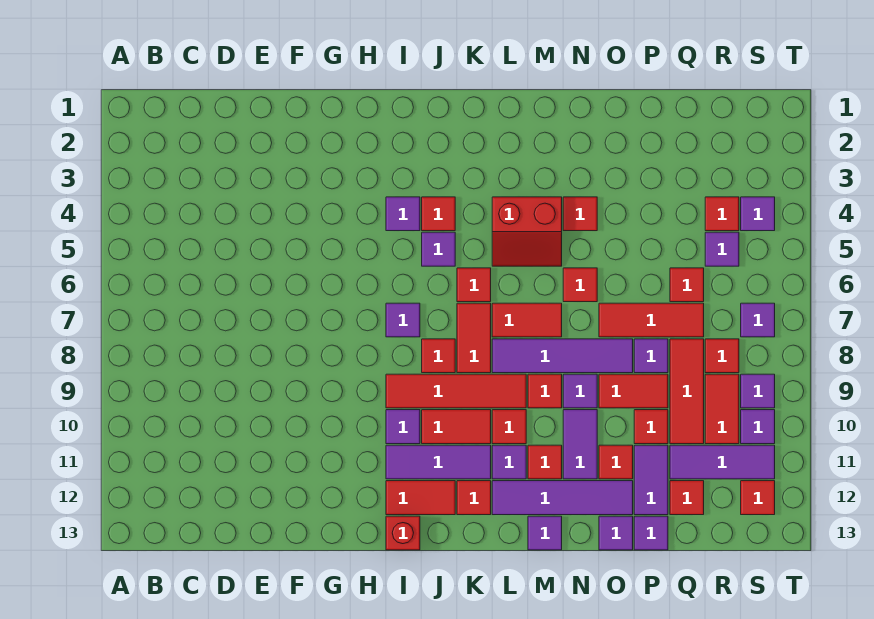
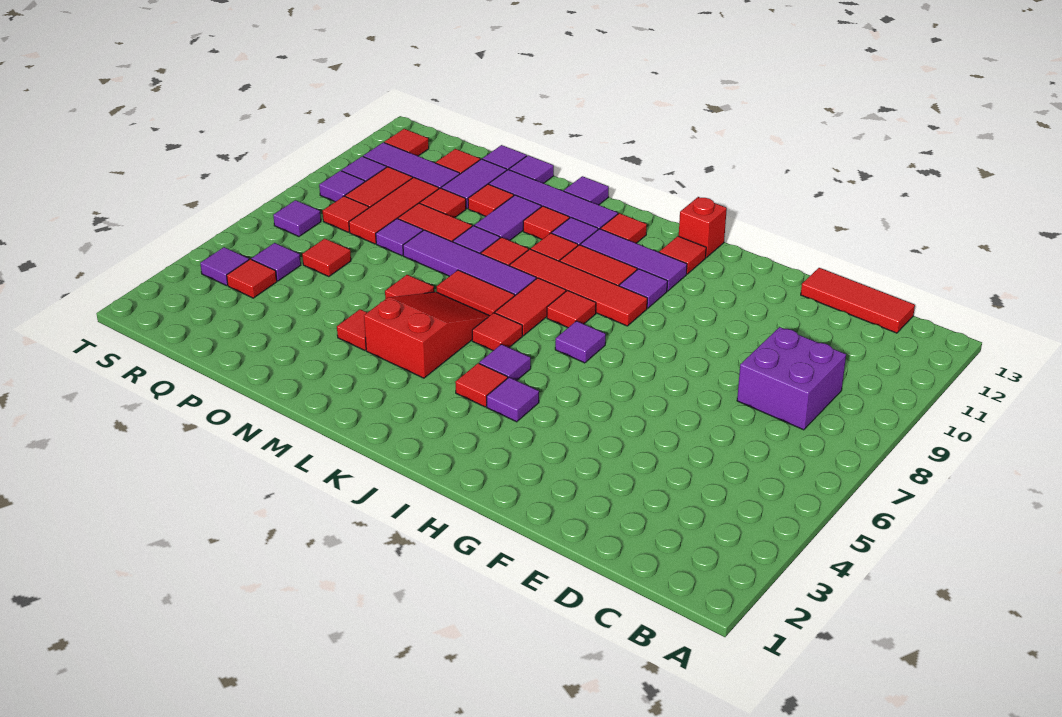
none -> purple brick C8:D9 level 1
red tile I12:J12 level 1 -> red tile I12 level 1
red slope L4:M5 level 1 top 4 -> red slope L4:M6 level 1 top 4
red tile O7:Q7 level 1 -> red tile C13:E13 level 1

